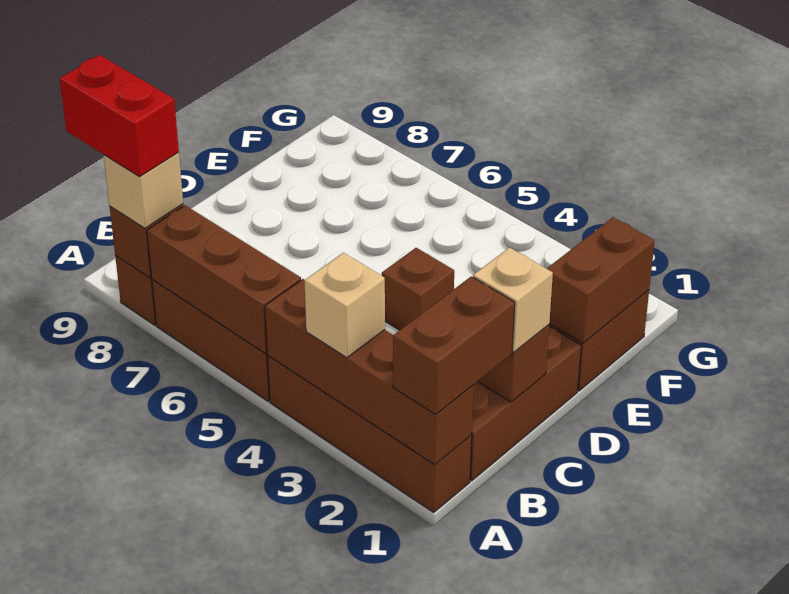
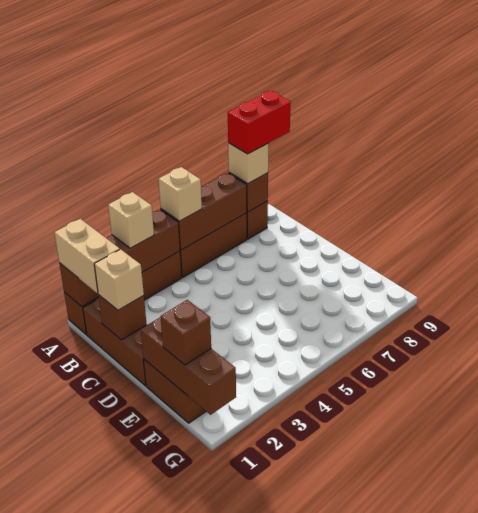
brown brick A1:B1 level 3 -> tan brick A1:B1 level 3
none -> tan brick A5 level 3
brown brick D4 level 1 -> brown brick F1 level 3
brown brick E1:F1 level 2 -> brown brick E1:G1 level 2

